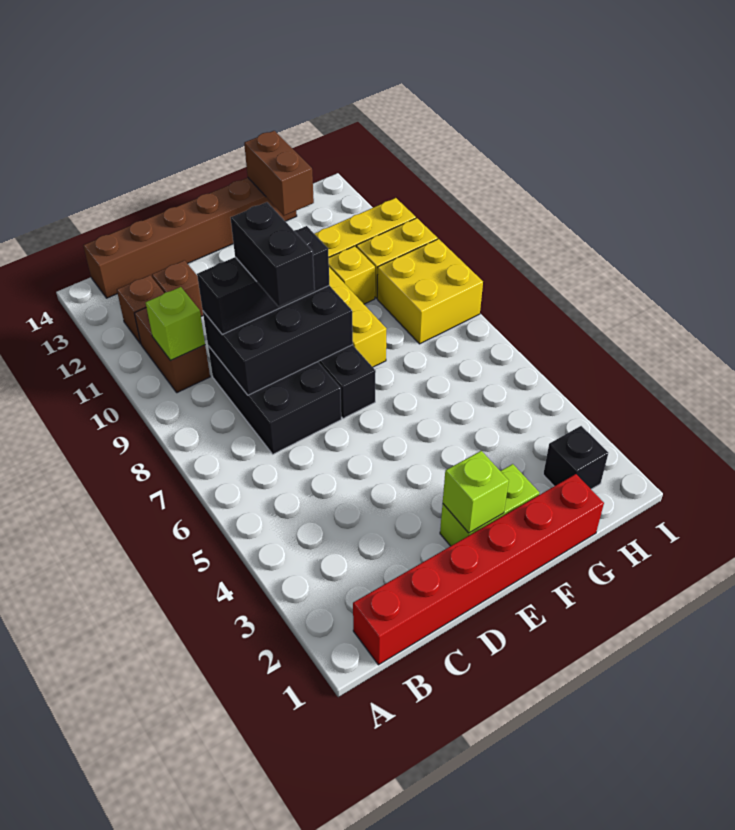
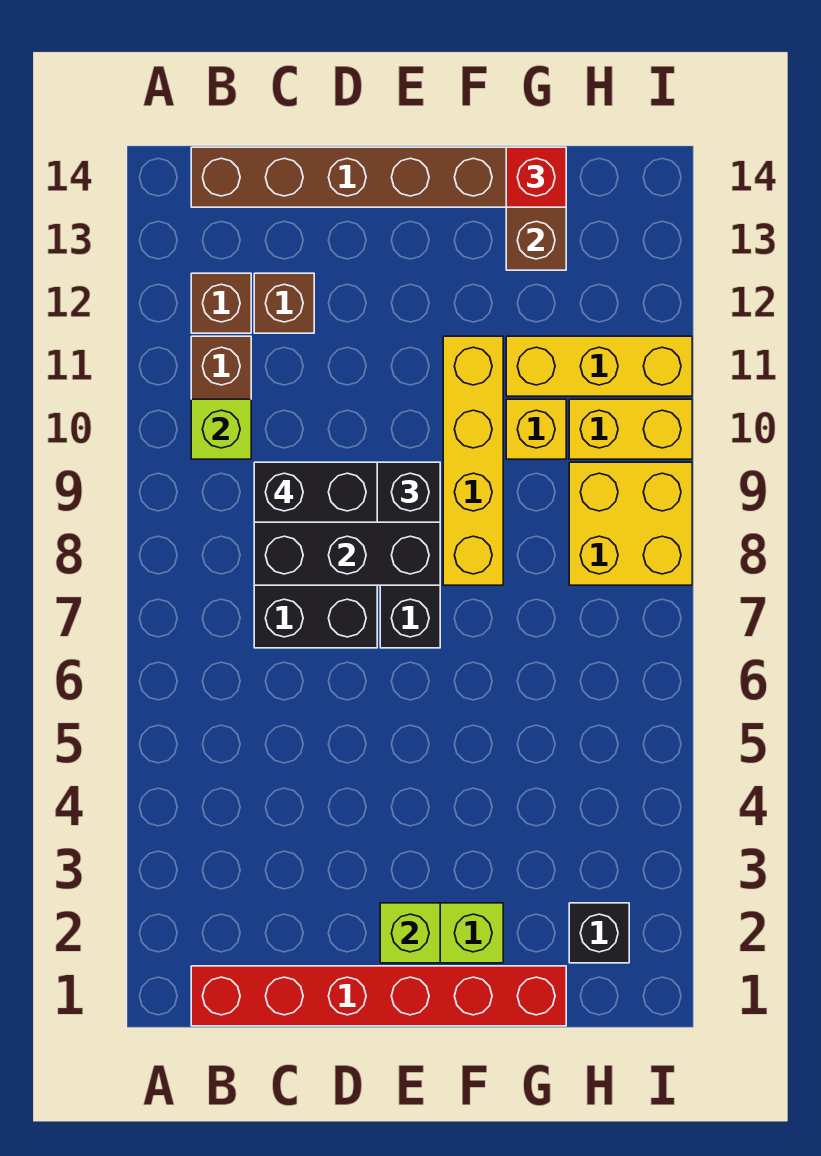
black brick D8:D9 level 4 -> black brick C9:D9 level 4
none -> red brick G14 level 3

